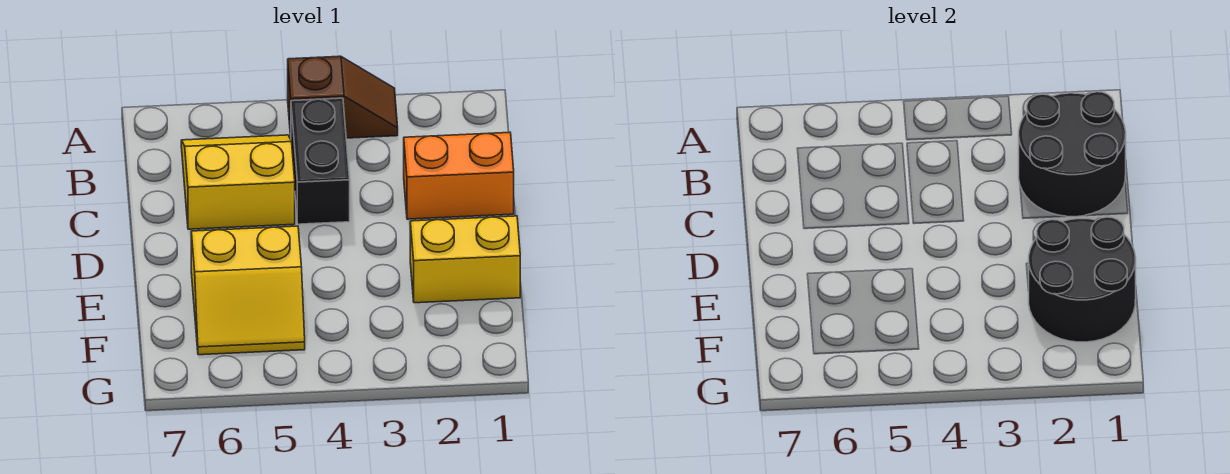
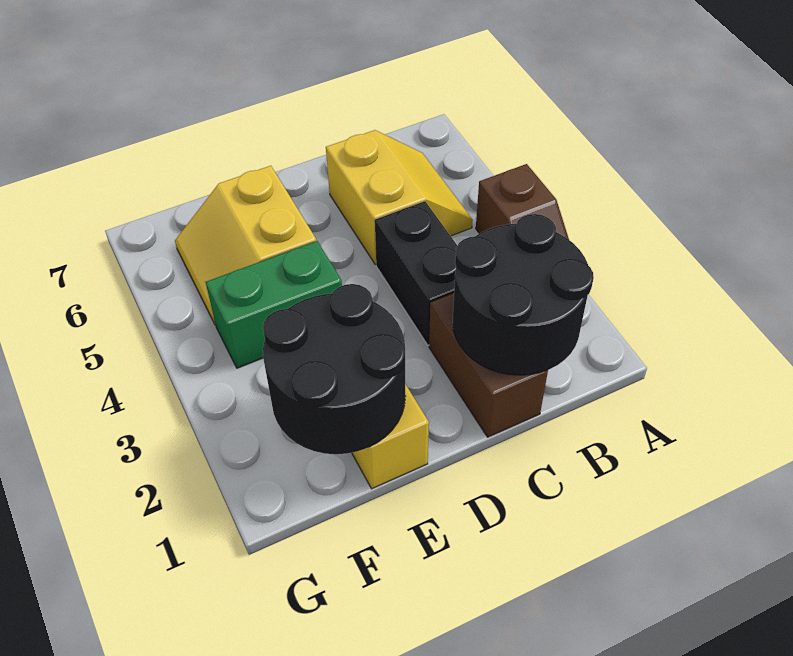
black brick B4:C4 level 1 -> black brick C3:C4 level 1
orange brick C1:C2 level 1 -> brown brick C1:C2 level 1
none -> green brick E4:F4 level 1

